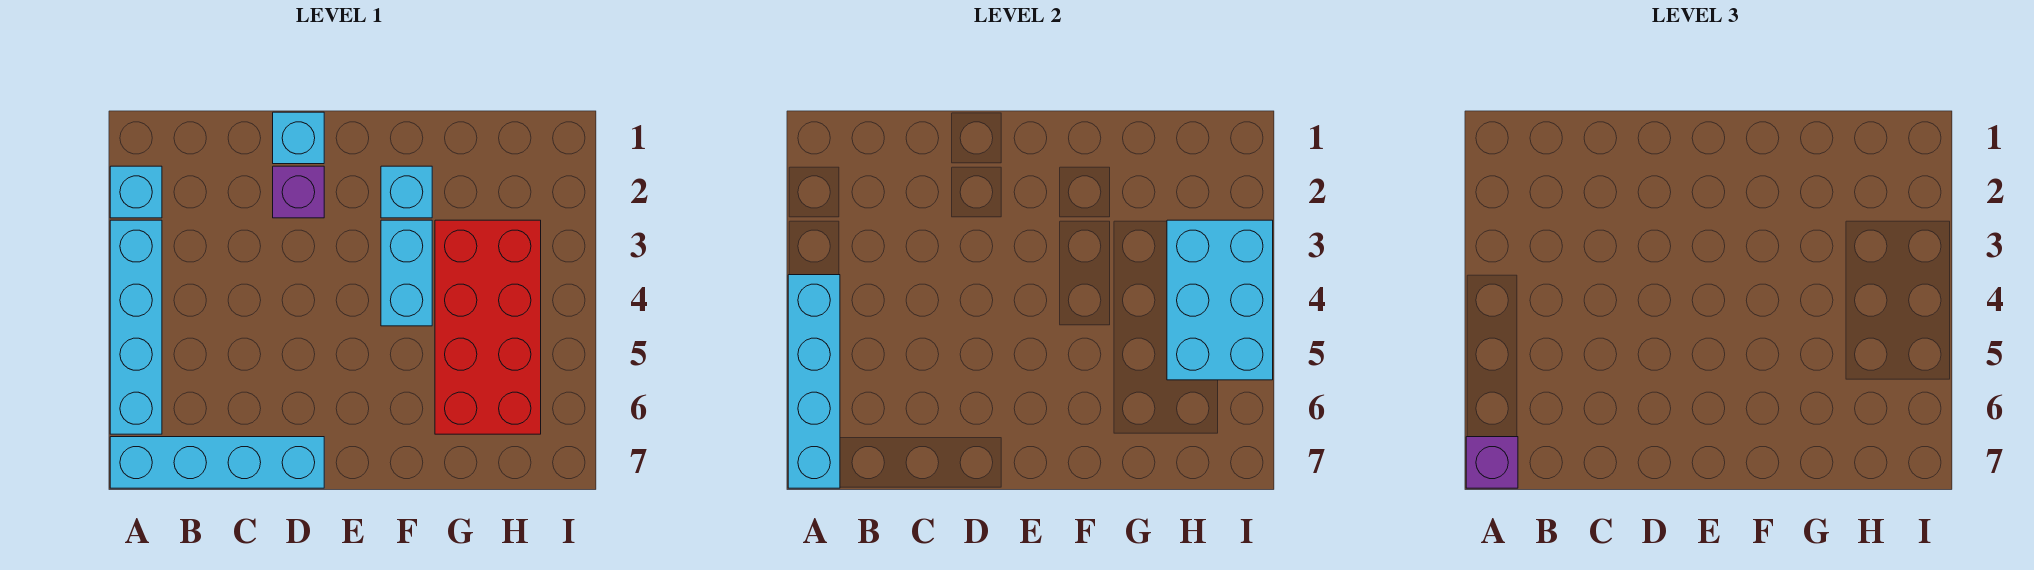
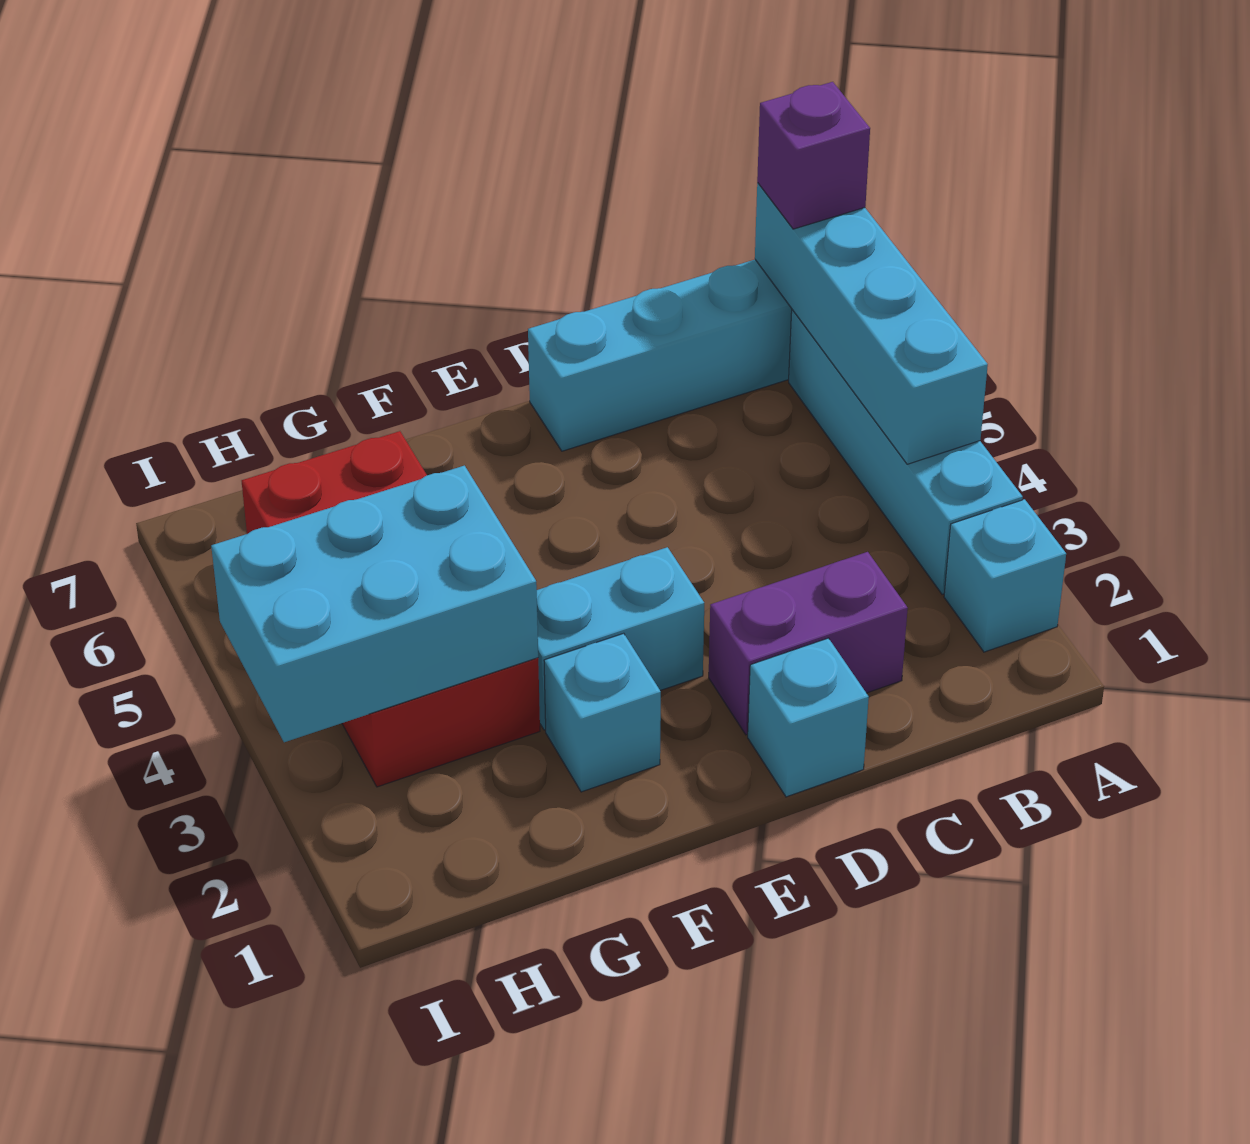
purple brick D2 level 1 -> purple brick C2:D2 level 1
cyan brick F3:F4 level 1 -> cyan brick E3:F3 level 1
cyan brick H3:I5 level 2 -> cyan brick G3:I4 level 2

